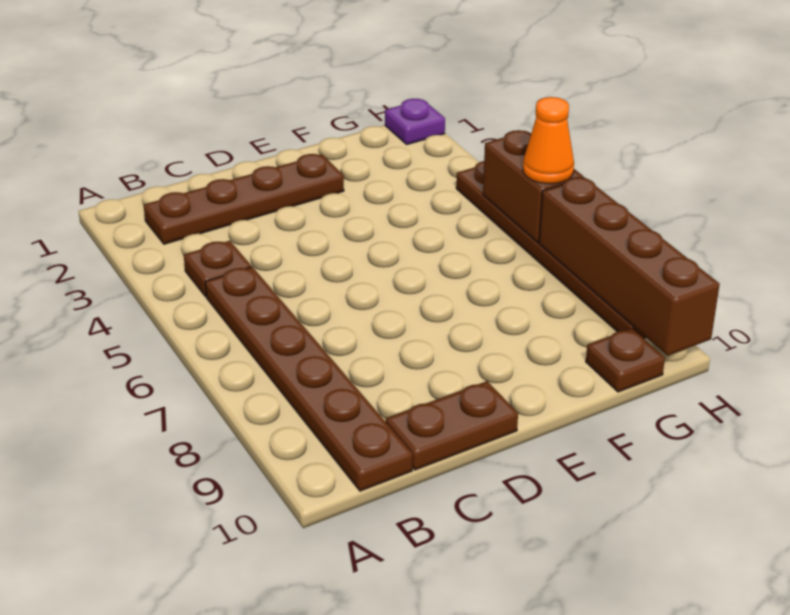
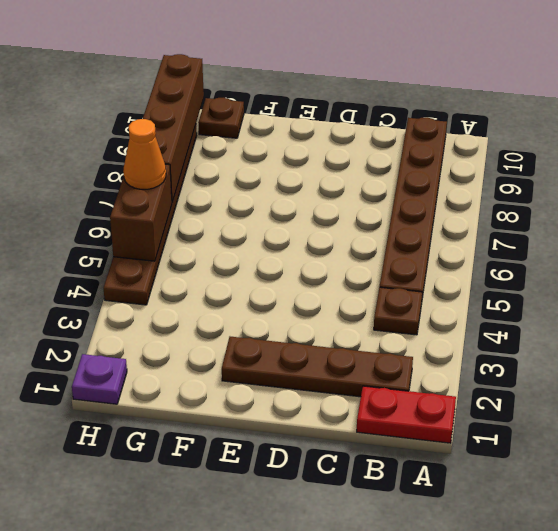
none -> red plate A1:B1 level 1
brown plate C10:D10 level 1 -> none

